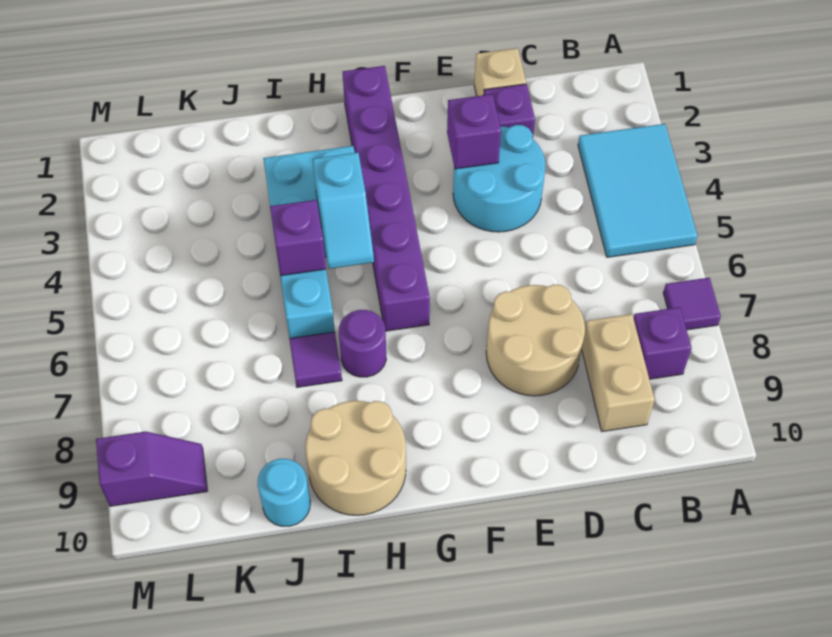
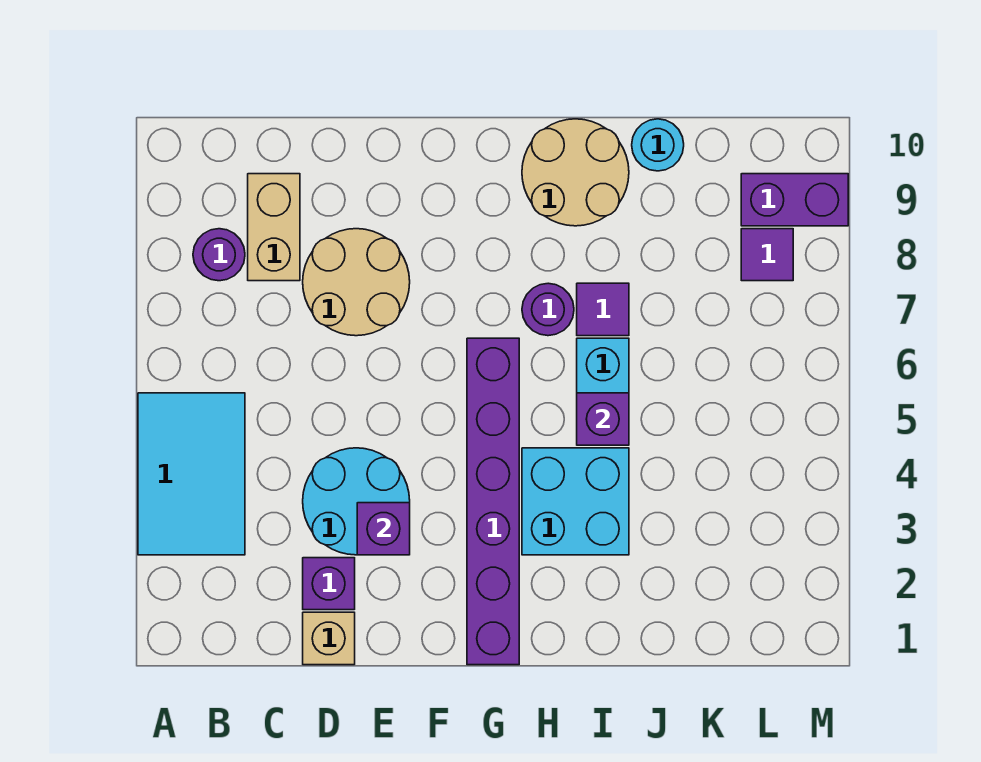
purple tile A7 level 1 -> purple tile L8 level 1
purple brick B8 level 1 -> purple round brick B8 level 1
cyan slope H4:H5 level 2 top 4 -> none
purple slope L9:M9 level 1 top M -> purple brick L9:M9 level 1

